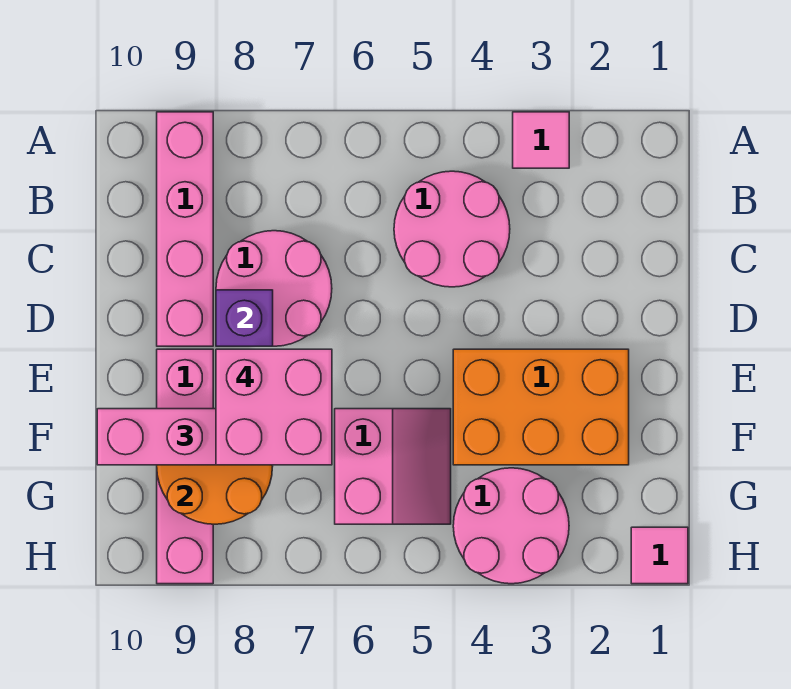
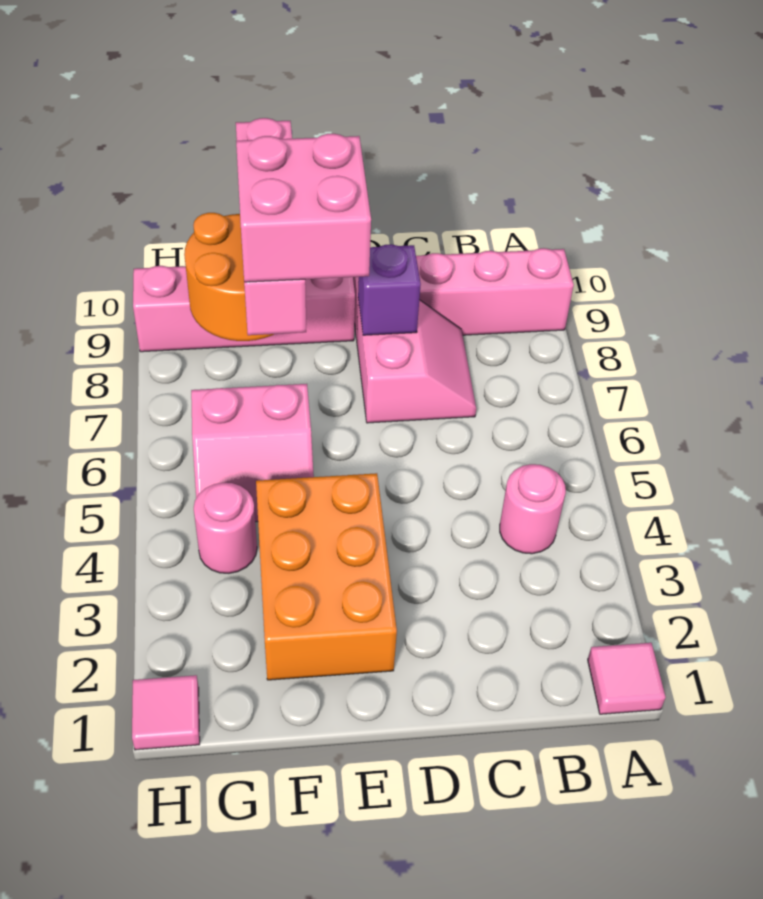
pink tile A3 level 1 -> pink tile A1 level 1
pink round brick B4:C5 level 1 -> pink round brick B4 level 1
pink round brick C7:D8 level 1 -> pink slope C7:D8 level 1 top D
pink round brick G3:H4 level 1 -> pink round brick G4 level 1

